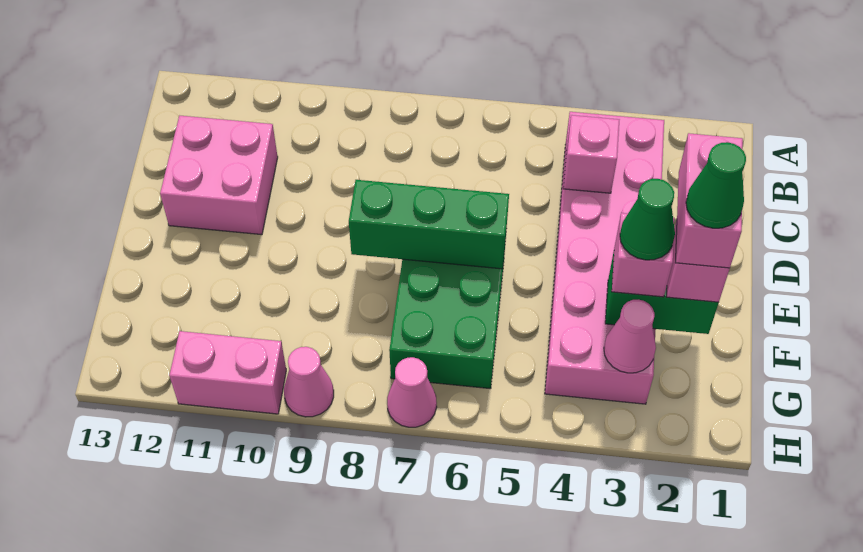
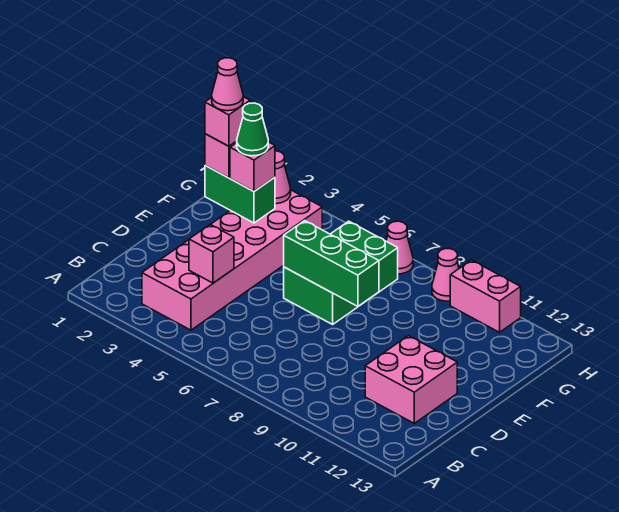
pink brick E2:F2 level 4 -> pink brick F2 level 4
green cone F2 level 5 -> pink cone F2 level 5

